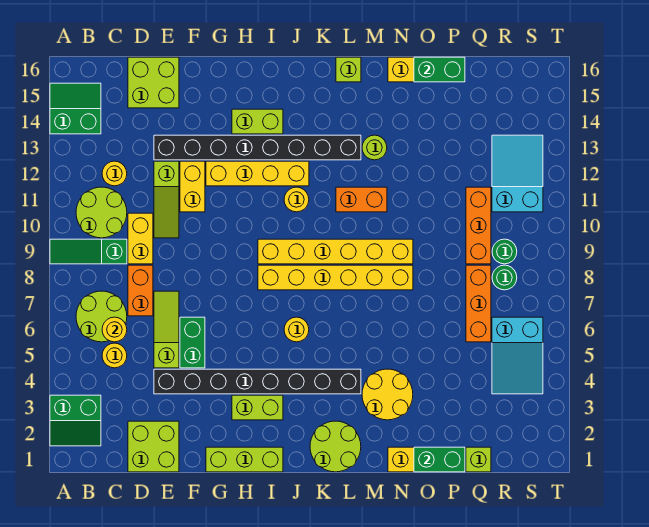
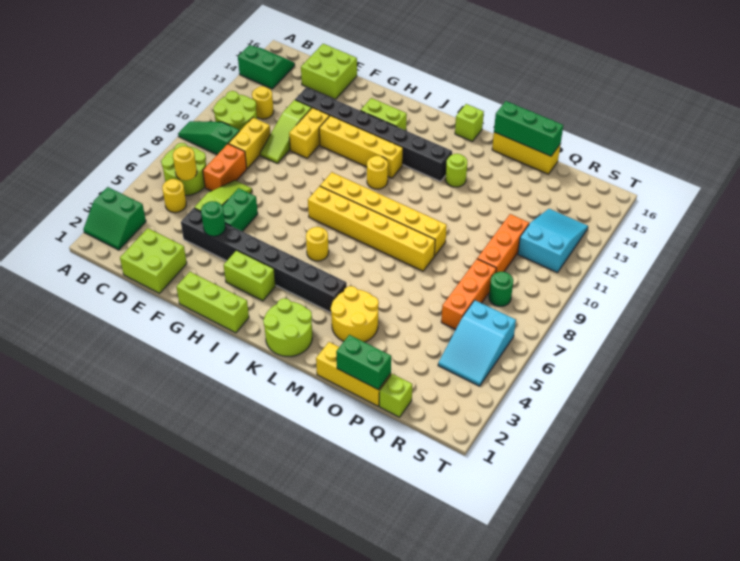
orange brick L11:M11 level 1 -> none
green brick O16:P16 level 2 -> green brick N16:P16 level 2
green round brick R9 level 1 -> green round brick F4 level 2

